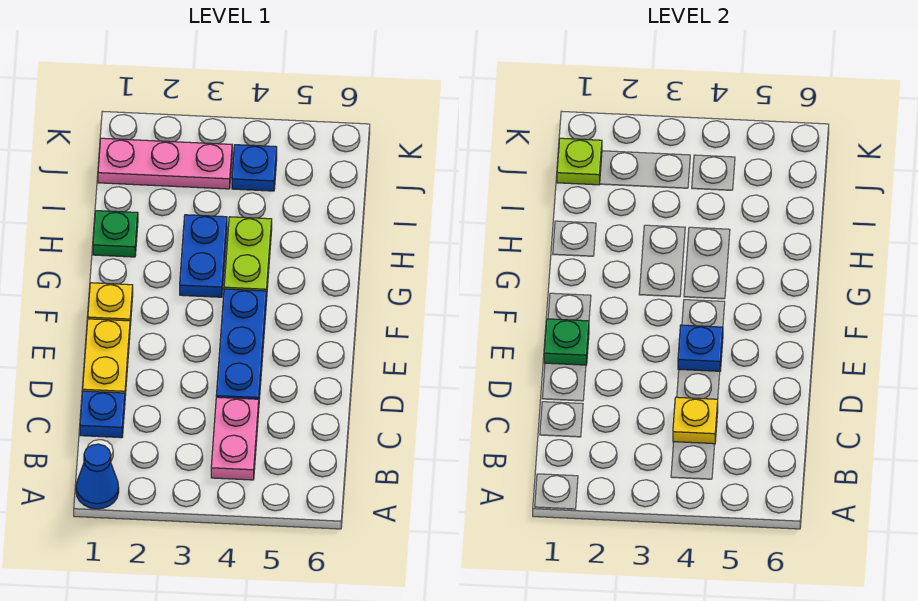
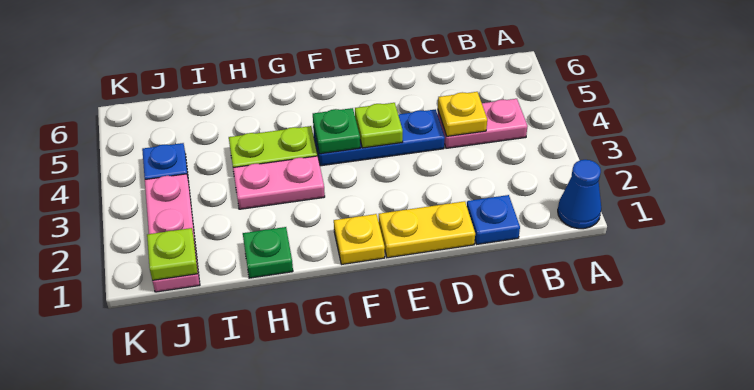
green plate E1 level 2 -> green plate F4 level 2
blue plate E4 level 2 -> lime plate E4 level 2
blue plate G3:H3 level 1 -> pink plate G3:H3 level 1

